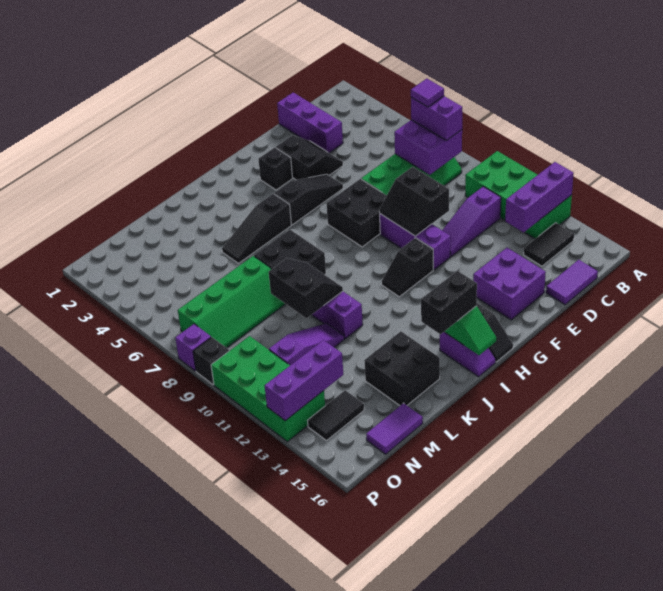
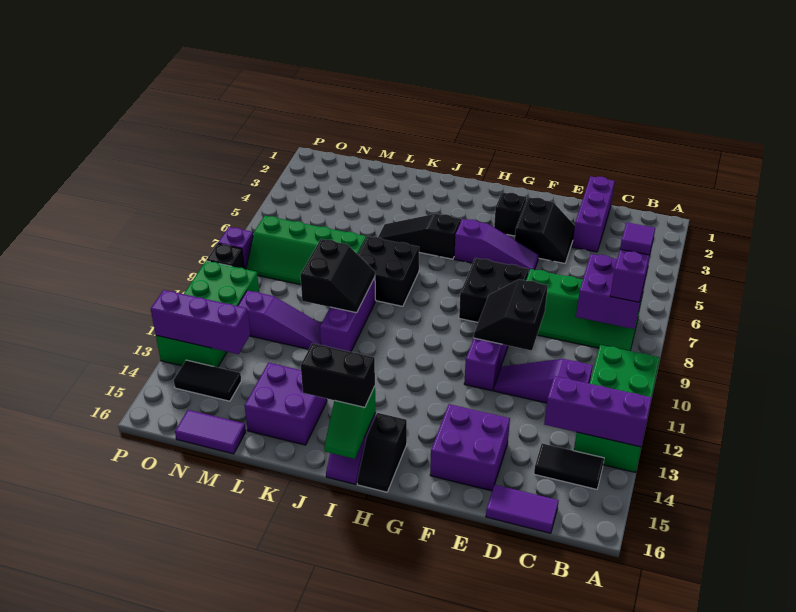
black slope F5:H5 level 1 top H -> purple slope F5:H5 level 1 top H
black slope G11:H11 level 1 top G -> none
black brick K14:L15 level 1 -> purple brick K14:L15 level 1

